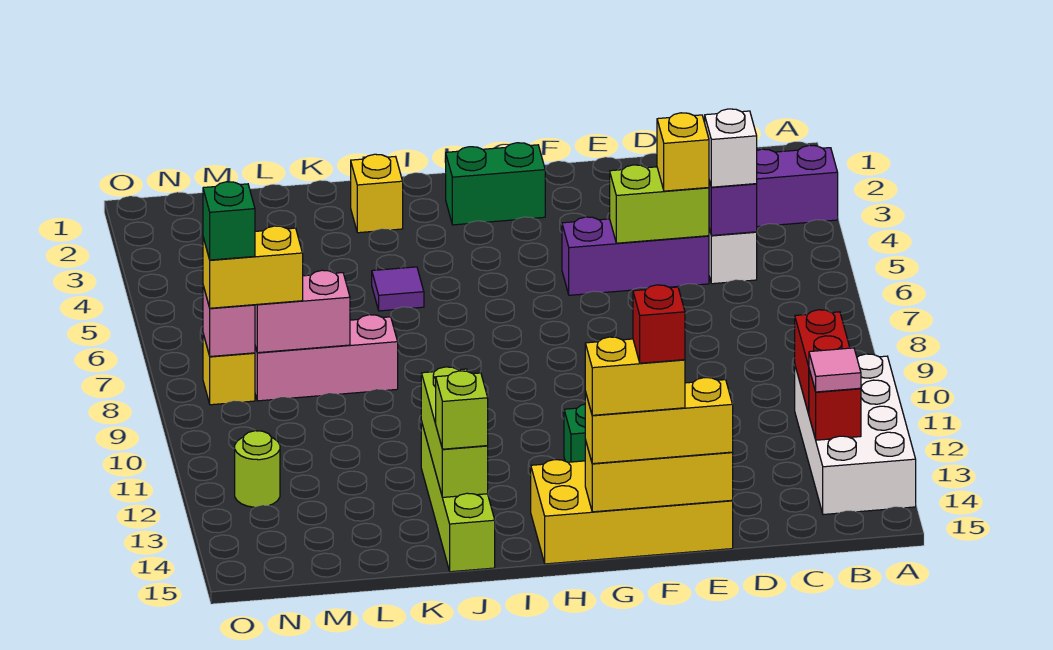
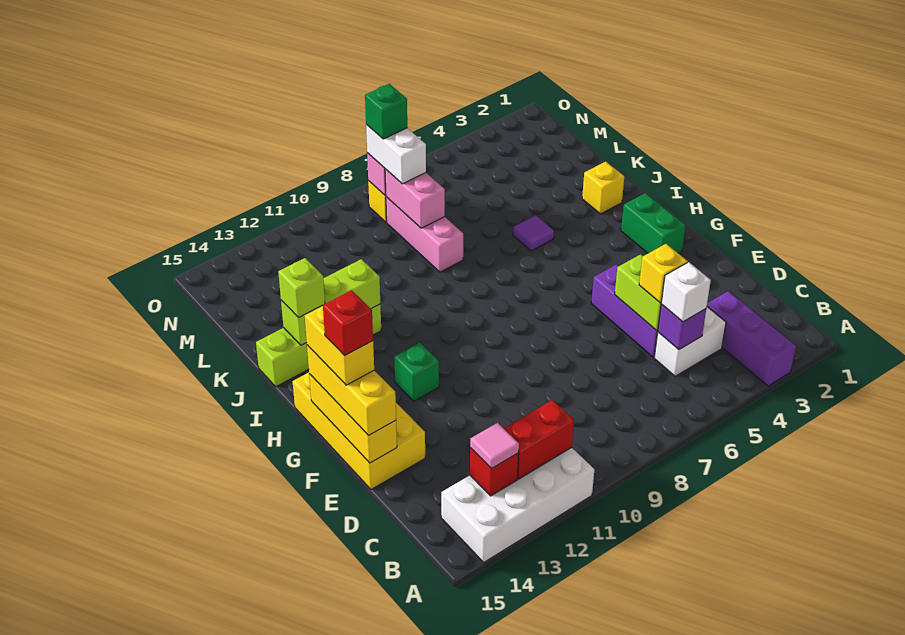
yellow brick M8:N8 level 3 -> white brick M8:N8 level 3
lime round brick N12 level 1 -> none

